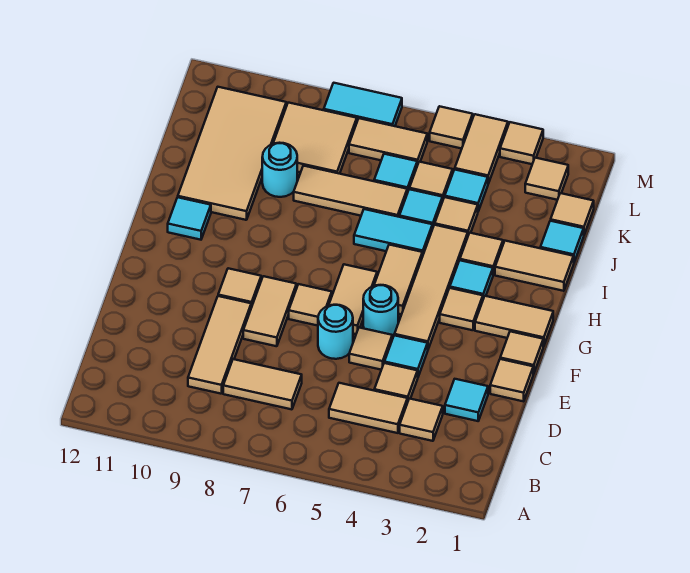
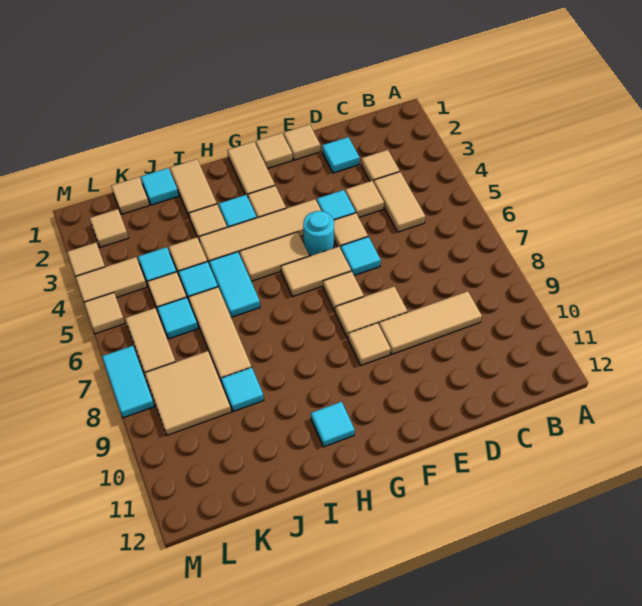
tan tile C7:C8 level 1 -> none
cyan round brick E6 level 1 -> cyan tile E6 level 1
tan tile I10:L11 level 1 -> none
cyan round brick J9 level 1 -> cyan tile J9 level 1

